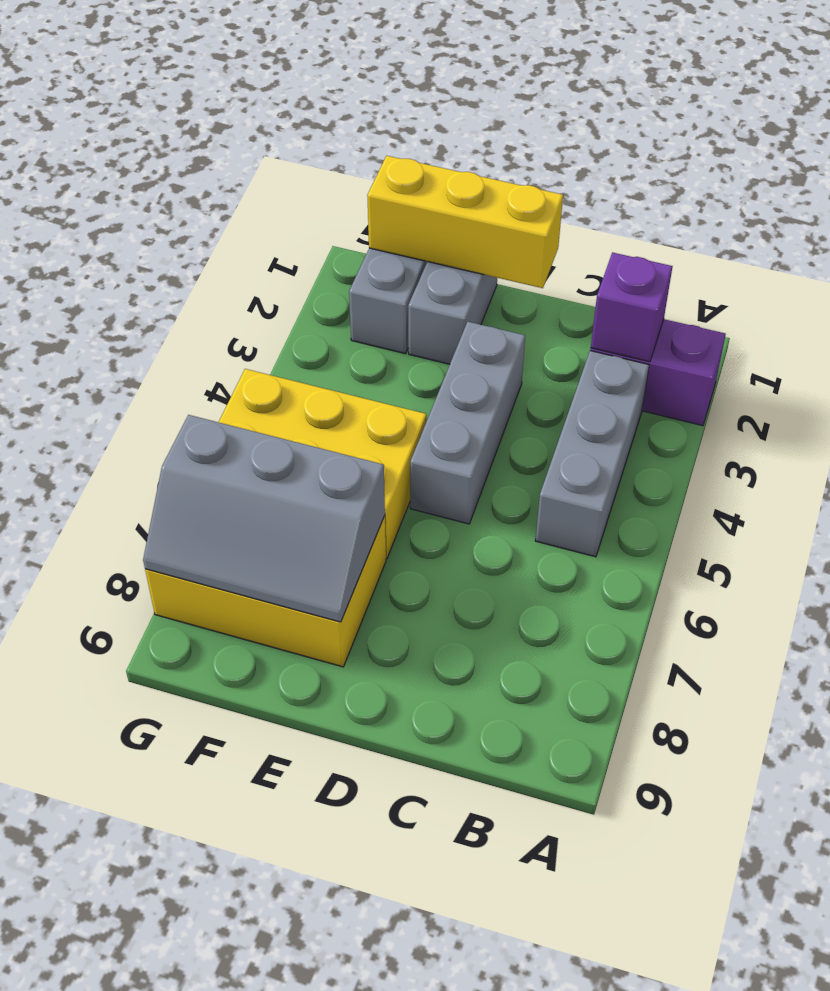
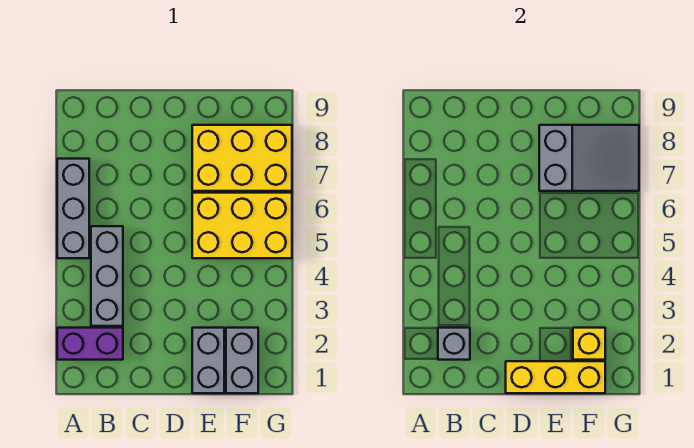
purple brick B2 level 2 -> grey brick B2 level 2
grey brick D3:D5 level 1 -> grey brick A5:A7 level 1
grey slope E7:G8 level 2 top 7 -> grey slope E7:G8 level 2 top E
none -> yellow brick F2 level 2

